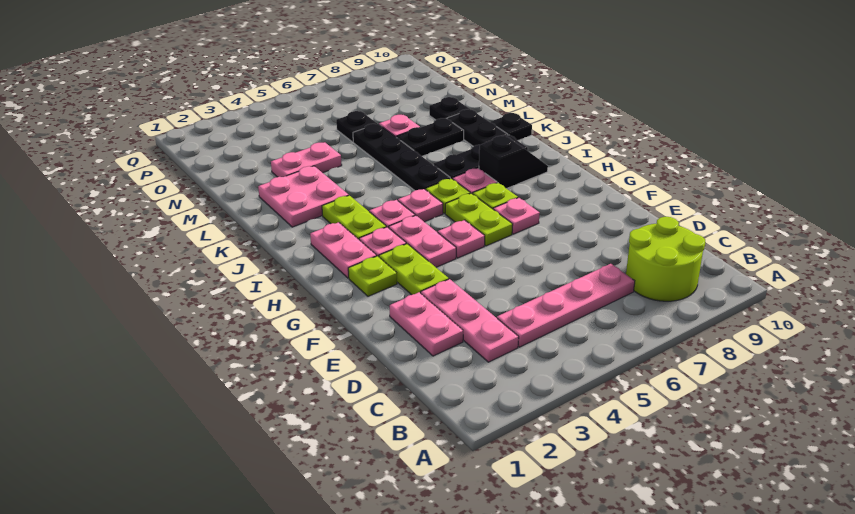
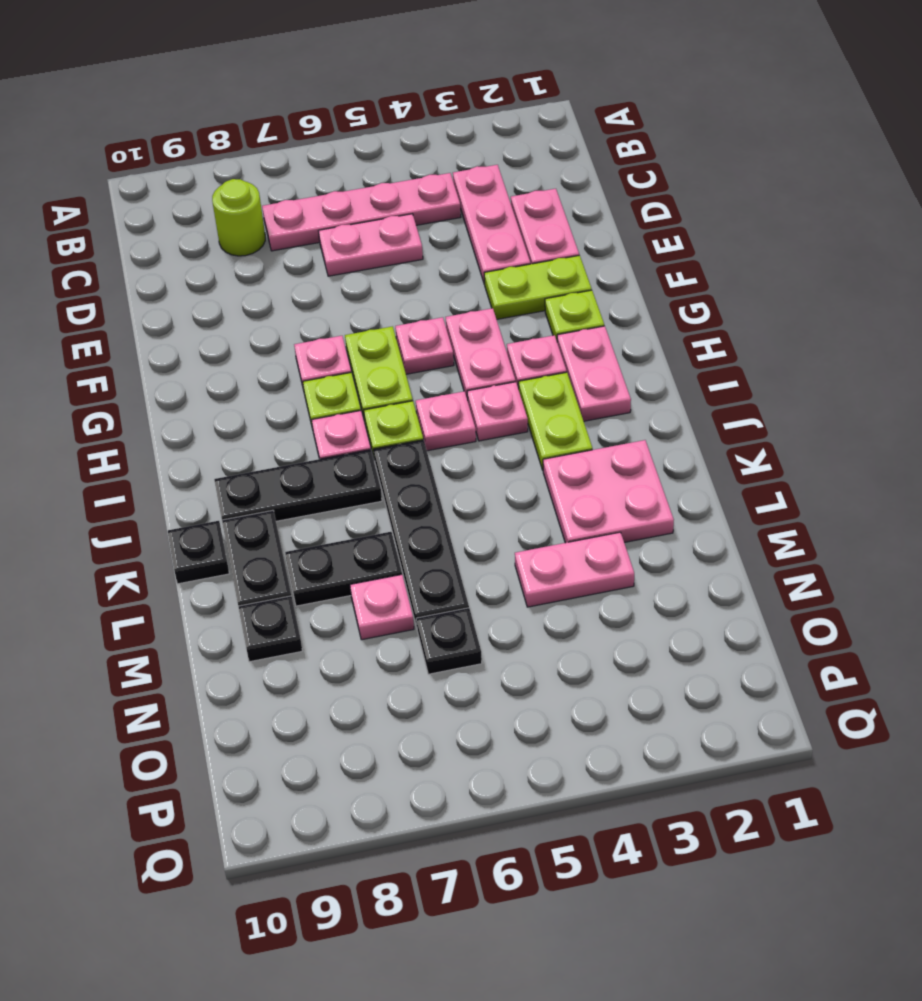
lime round brick B8:C9 level 1 -> lime round brick C8 level 1
none -> pink plate D5:D6 level 1
lime plate F3:G3 level 1 -> lime plate F2:F3 level 1
black slope I8:I9 level 1 top 8 -> none

